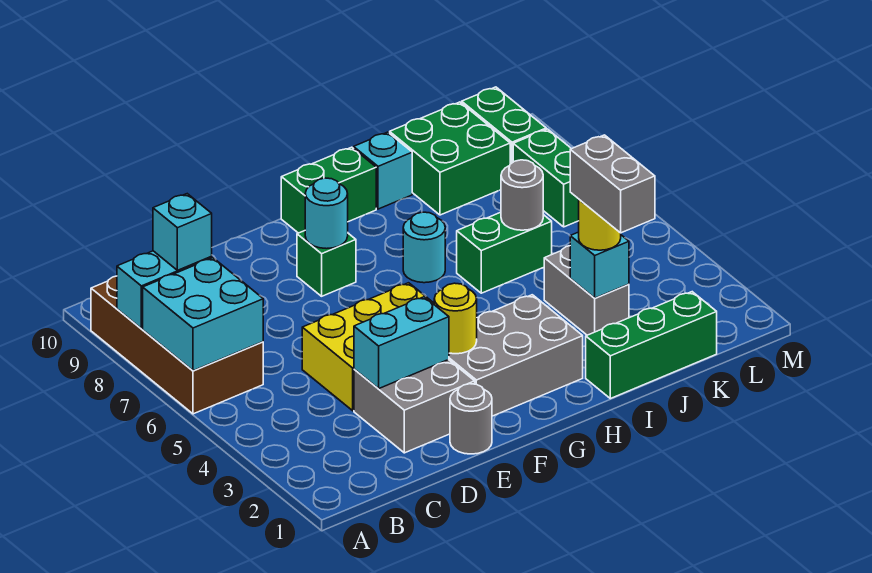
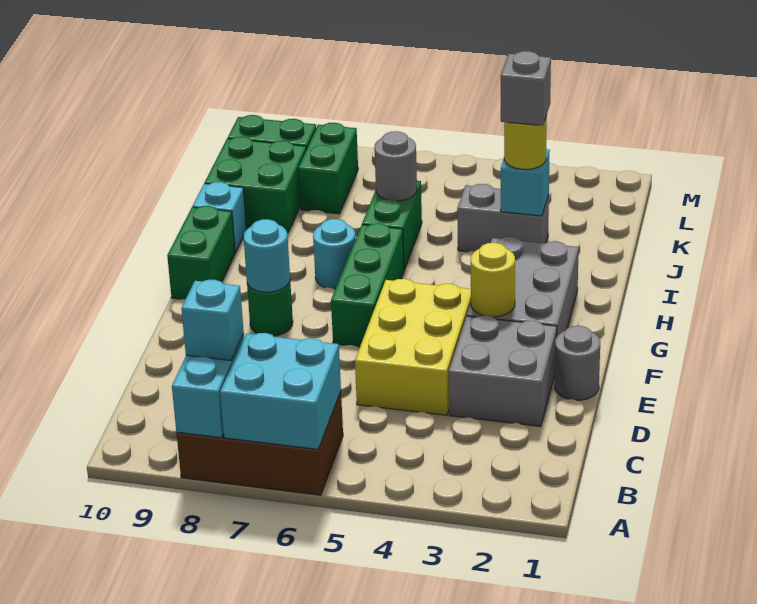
brown brick A6:B9 level 1 -> brown brick A6:B8 level 1
cyan brick D3:E3 level 2 -> none
green brick F8 level 1 -> green round brick F8 level 1
green brick I1:K1 level 1 -> green brick F6:H6 level 1
grey brick J2:J3 level 4 -> grey brick J3 level 4
green brick L7:L8 level 1 -> green brick K8:L8 level 1

